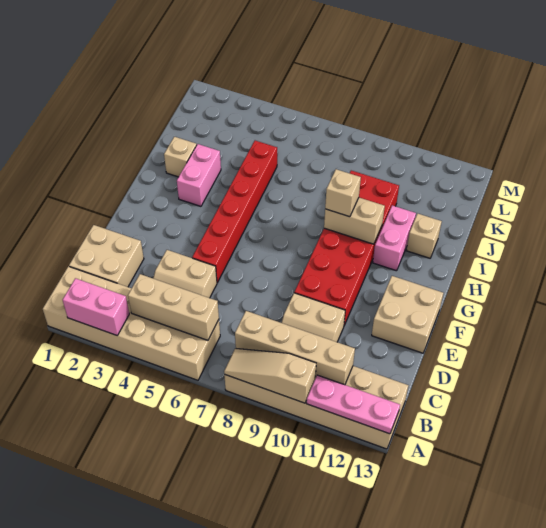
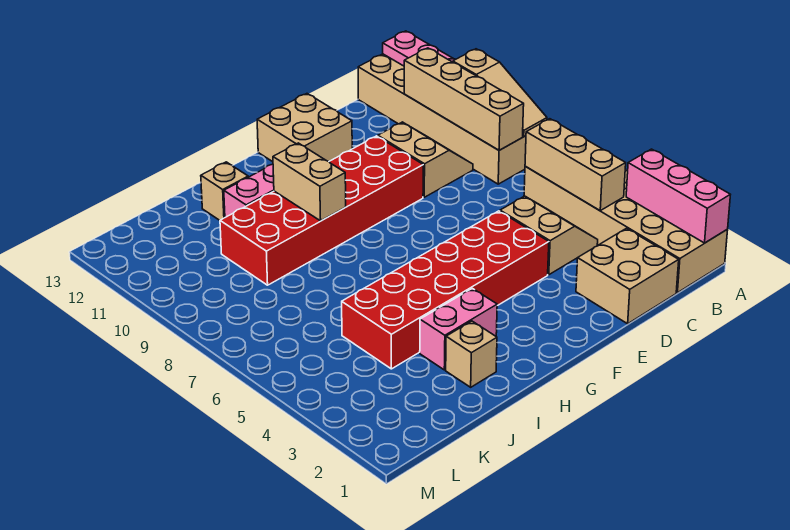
pink brick A2:A3 level 2 -> pink brick A1:A3 level 2
red brick E5:J5 level 1 -> red brick E4:J5 level 1
tan brick H9 level 3 -> none

